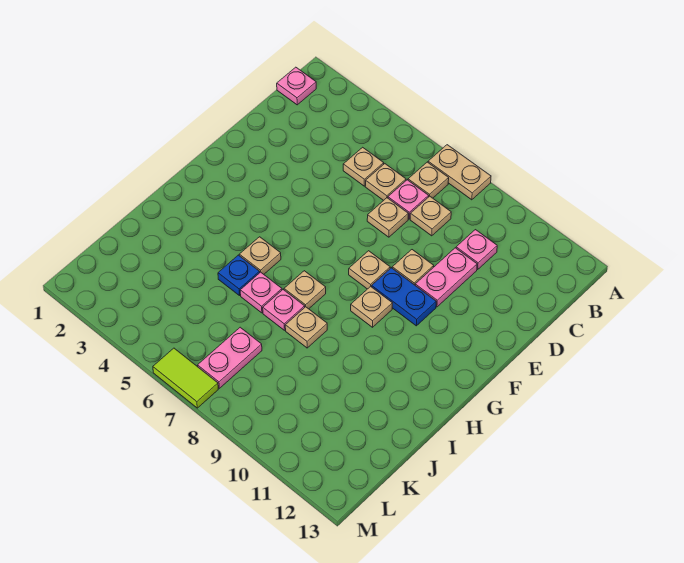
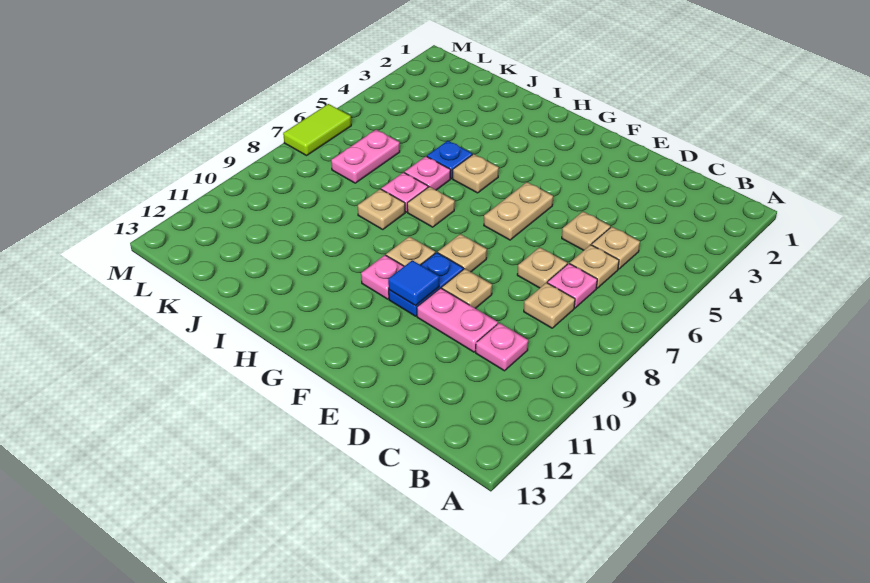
tan plate A7:A8 level 1 -> tan plate F5:F6 level 1
pink plate B1 level 1 -> pink plate G10 level 1
tan plate B7 level 1 -> tan plate D5 level 1
none -> blue tile F10 level 2
pink plate K7:L7 level 1 -> pink plate K6:K7 level 1

